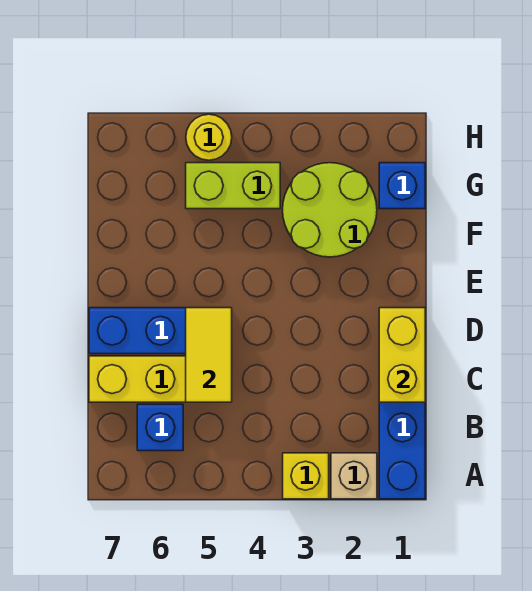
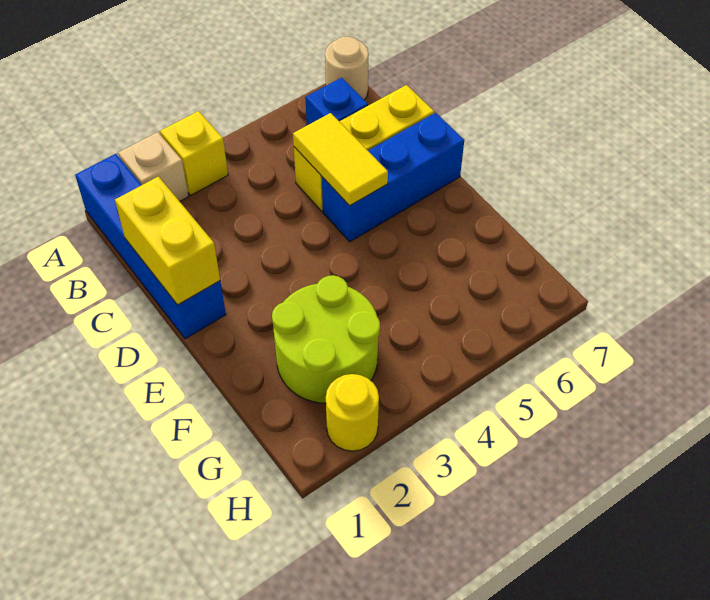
none -> tan round brick A7 level 1
blue brick G1 level 1 -> none
lime brick G4:G5 level 1 -> none
yellow round brick H5 level 1 -> yellow round brick H2 level 1

